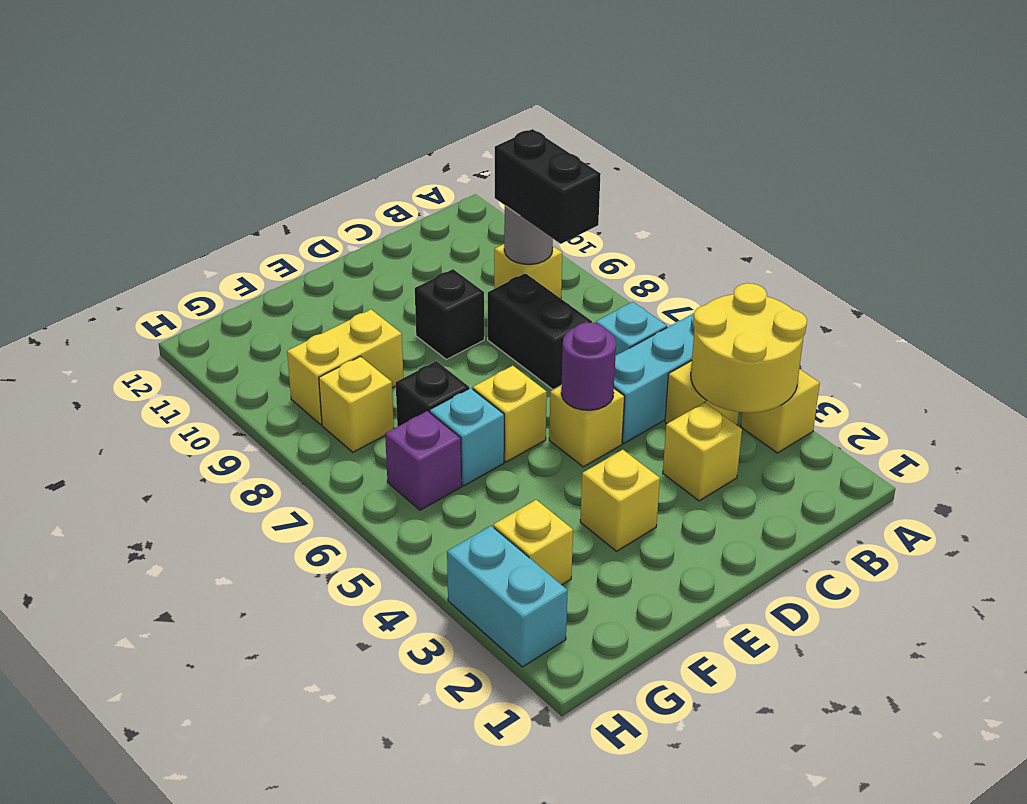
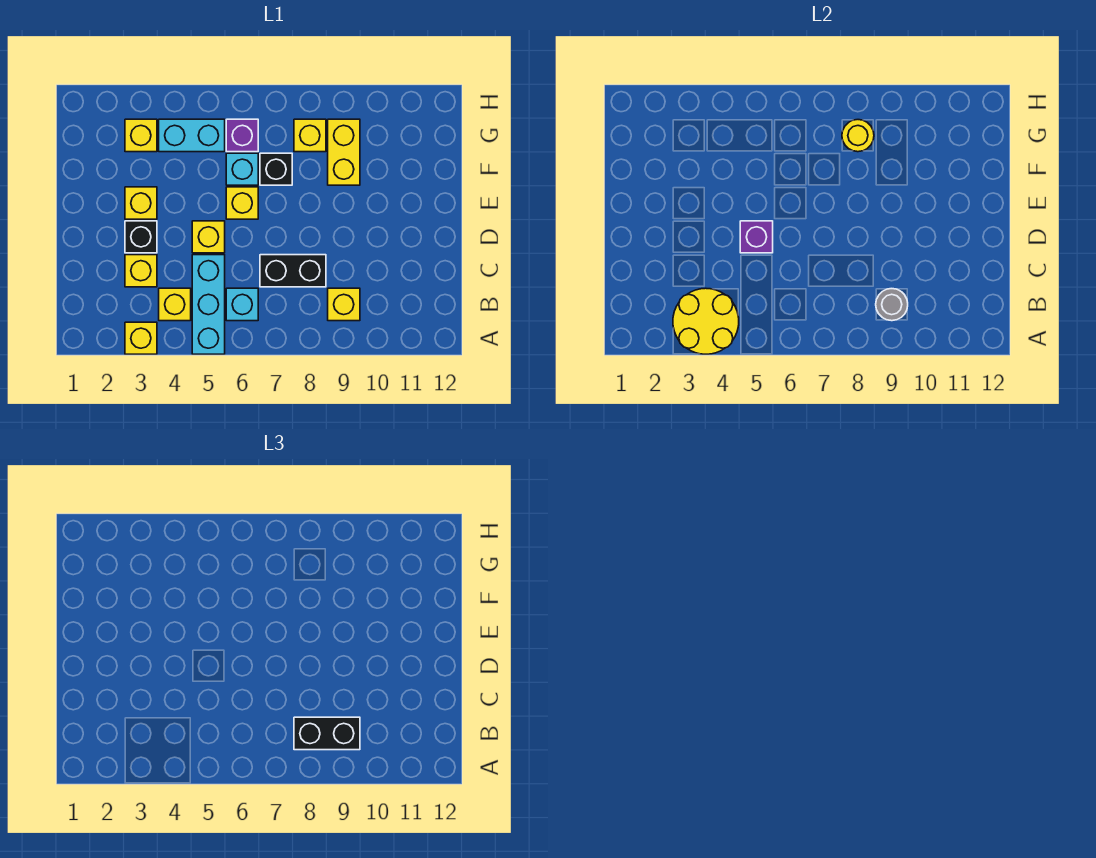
purple round brick D5 level 2 -> purple brick D5 level 2
black brick D9 level 1 -> black brick D3 level 1
none -> yellow round brick G8 level 2
cyan brick H2:H3 level 1 -> cyan brick G4:G5 level 1

